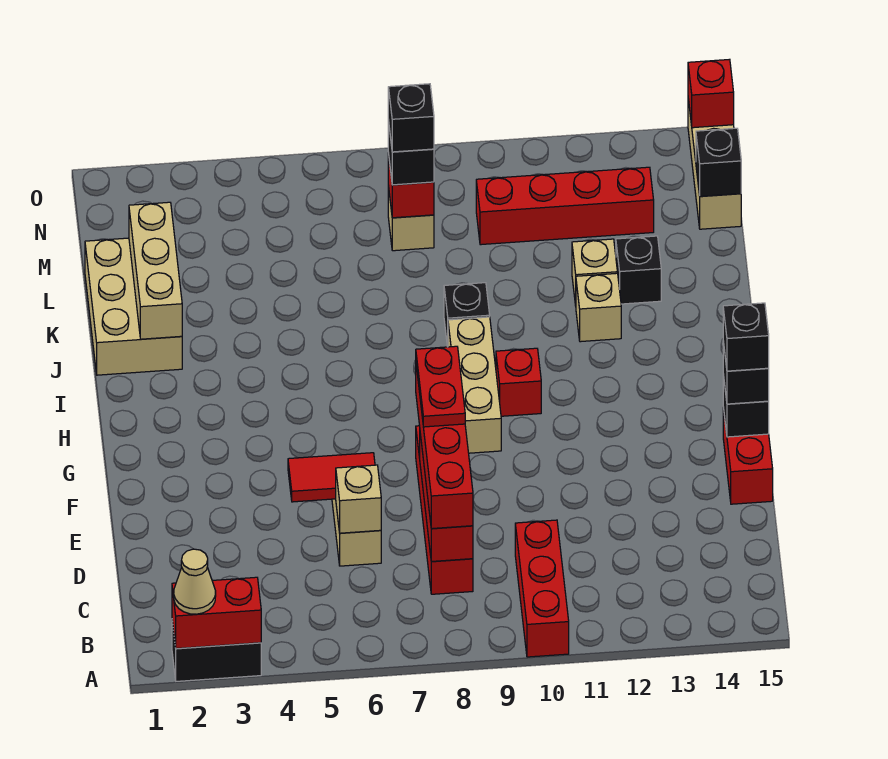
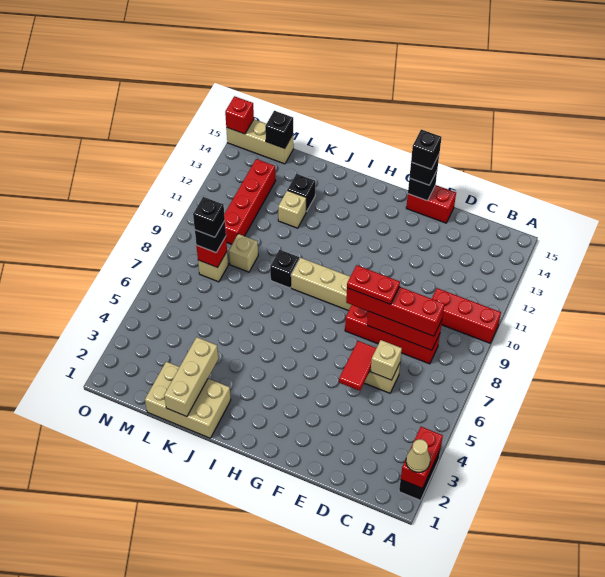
red brick H10 level 1 -> none
tan brick J2:L2 level 2 -> tan brick K1:K3 level 2
tan brick J12 level 1 -> tan brick L9 level 1

